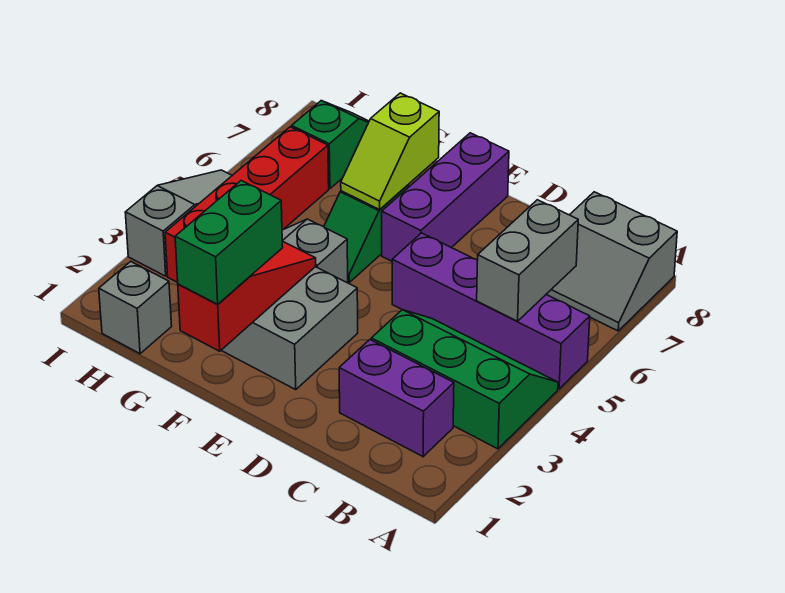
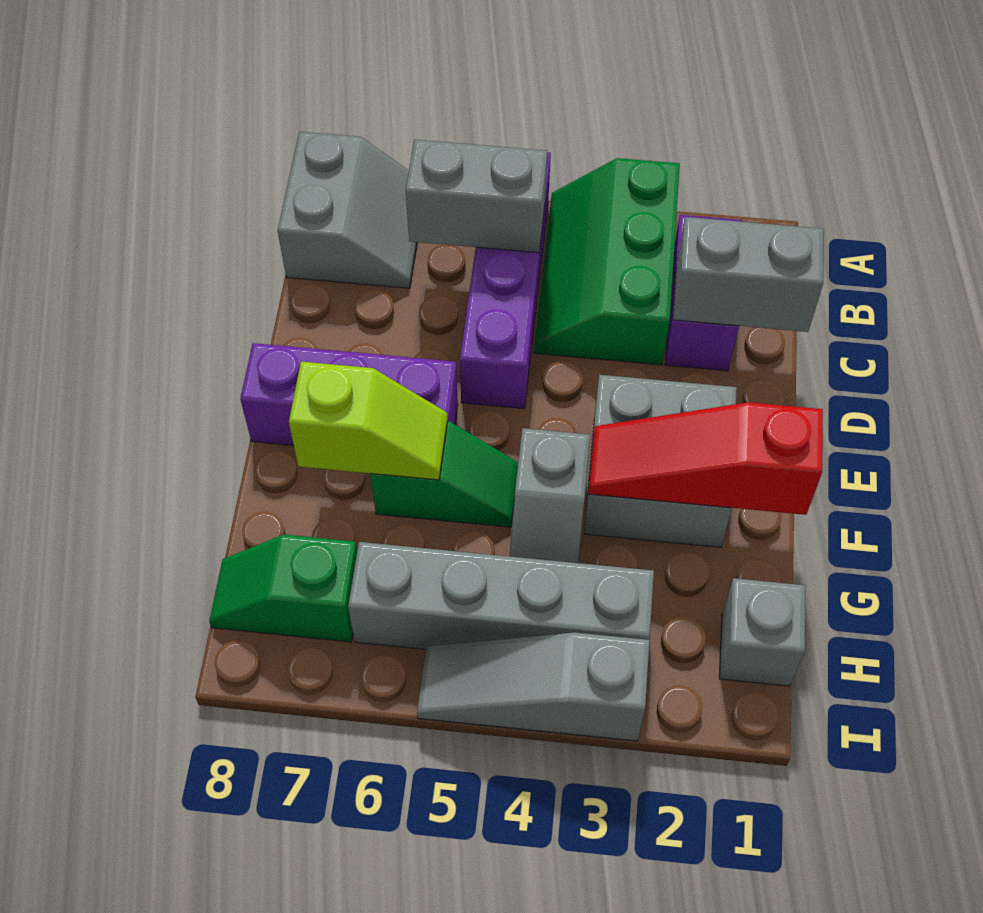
none -> grey brick C1:C2 level 2
green brick F1:F2 level 3 -> none
red brick H3:H6 level 1 -> grey brick H3:H6 level 1

